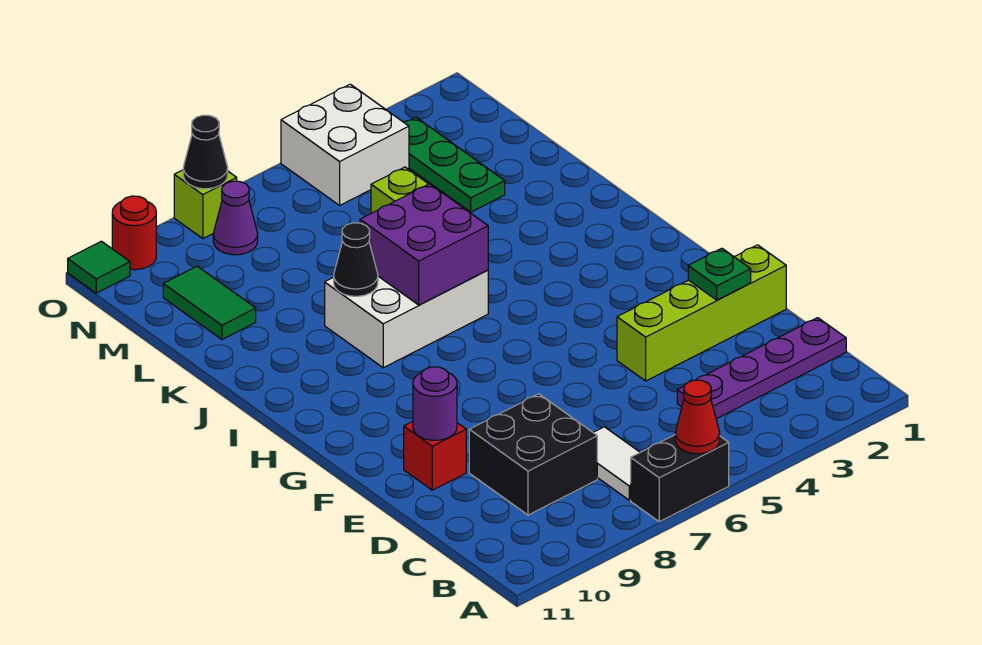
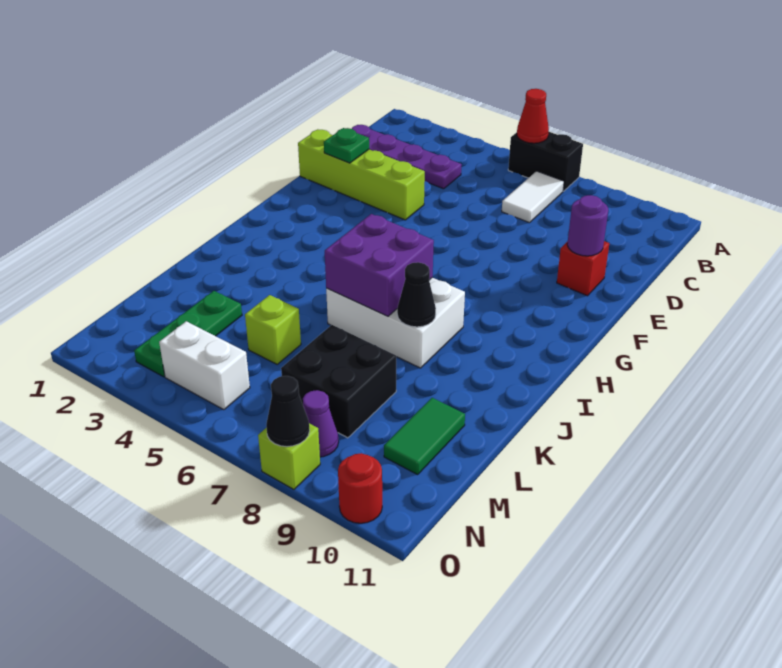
black brick C8:D9 level 1 -> black brick L7:M8 level 1
white brick N4:O5 level 1 -> white brick N4:N5 level 1
green tile O11 level 1 -> none

